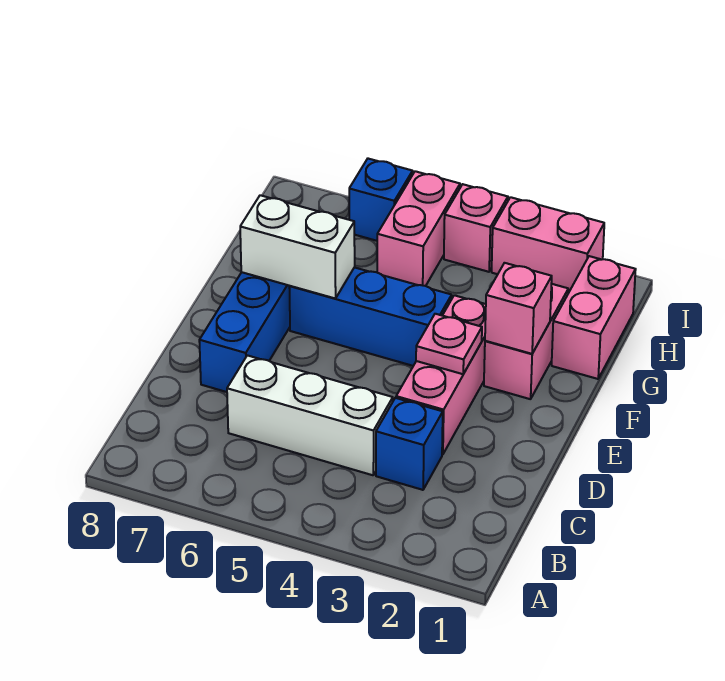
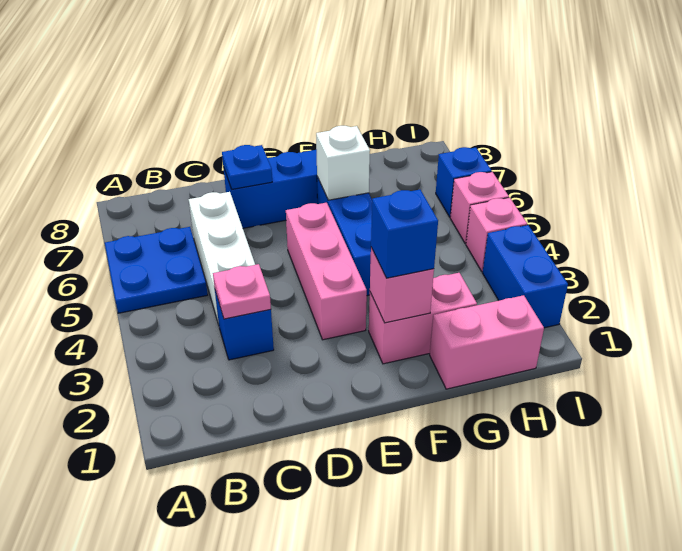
none -> blue plate A5:B6 level 1
pink brick D3:F3 level 1 -> pink brick E3:E5 level 1
none -> blue plate D7 level 2
pink plate E3 level 2 -> pink plate C3 level 2
none -> blue brick F2 level 3
white brick F6:F7 level 2 -> white brick F6 level 2
pink brick H5:I5 level 1 -> pink brick I5 level 1
pink brick I2:I3 level 1 -> blue brick I2:I3 level 1

